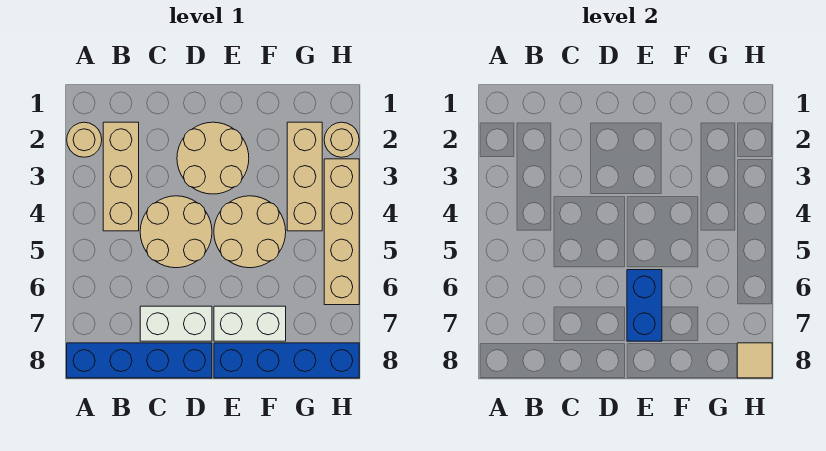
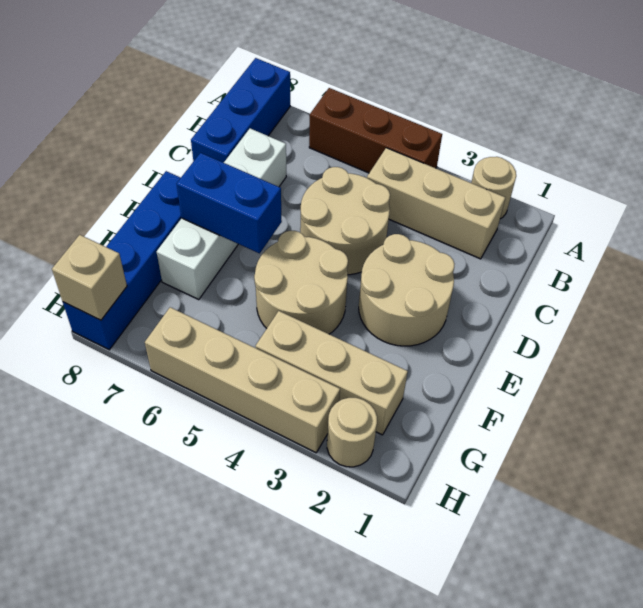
none -> brown brick A4:A6 level 1
blue brick A8:D8 level 1 -> blue brick A8:C8 level 1
tan tile H8 level 2 -> tan brick H8 level 2

